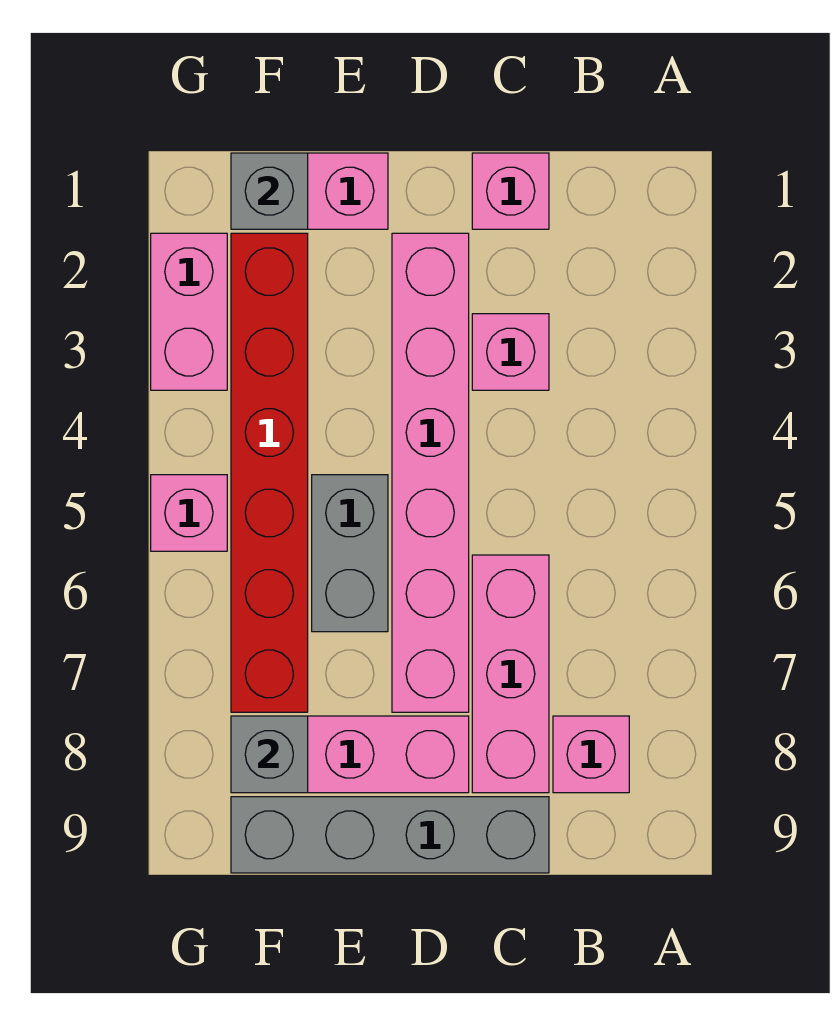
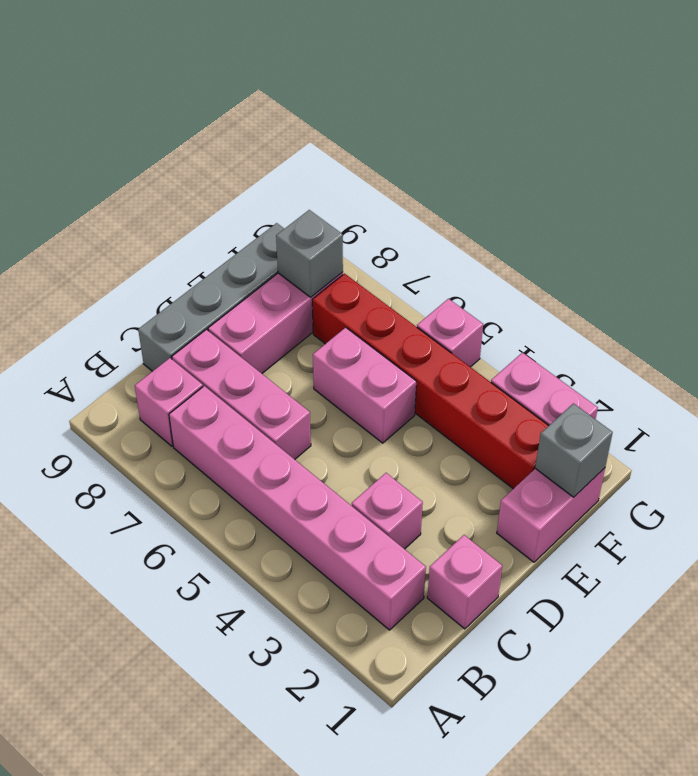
pink brick D2:D7 level 1 -> pink brick B2:B7 level 1
grey brick E5:E6 level 1 -> pink brick E5:E6 level 1

